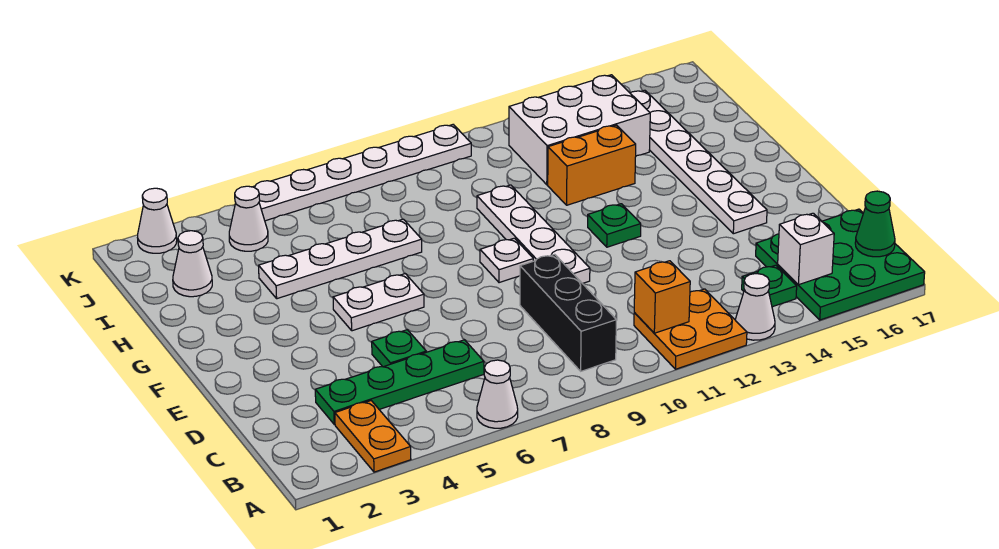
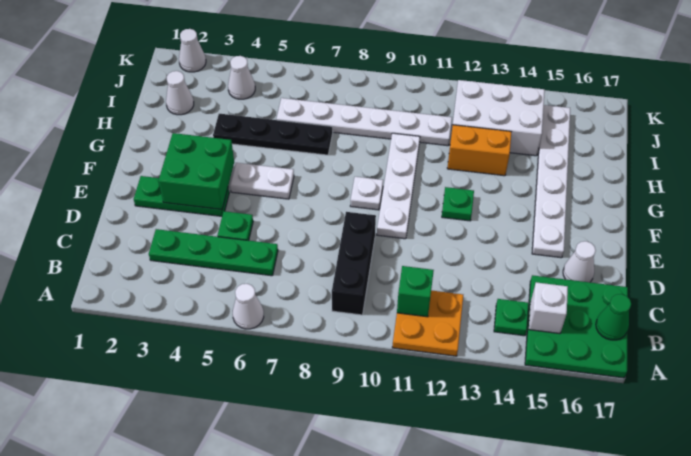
orange plate A3:B3 level 1 -> none
white cone A13 level 1 -> white cone D16 level 1
orange brick B11 level 2 -> green brick B11 level 2
none -> green plate E2:E4 level 1
none -> green brick E3:F4 level 2
white plate H4:H7 level 1 -> black plate H4:H7 level 1
white plate K5:K10 level 1 -> white plate I6:I11 level 1

